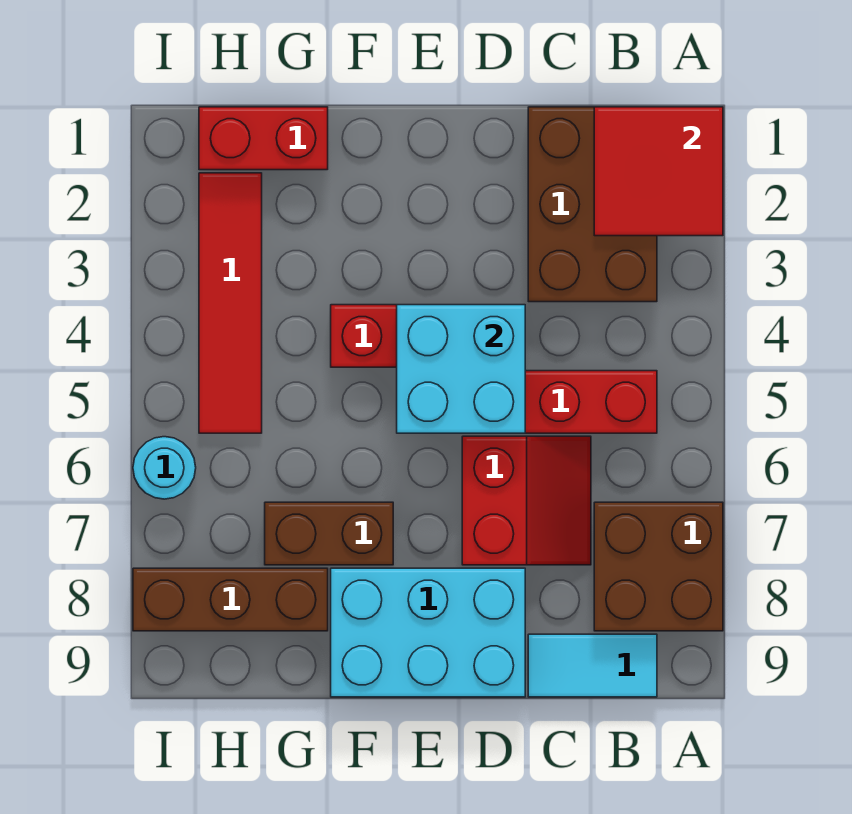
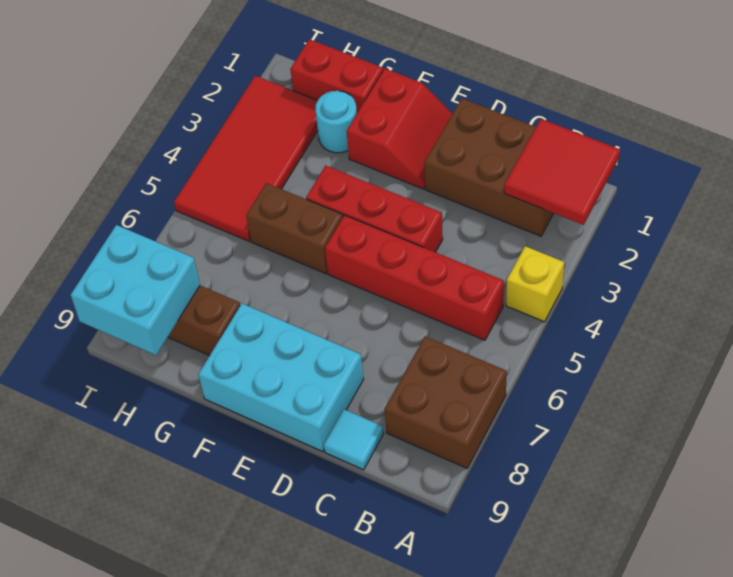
none -> yellow brick A4 level 1
brown brick B1:C3 level 1 -> brown brick B1:D2 level 1
cyan tile B9:C9 level 1 -> cyan tile C9 level 1
red slope C6:D7 level 1 top D -> red slope E1:F2 level 1 top F
cyan brick D4:E5 level 2 -> cyan brick H8:I9 level 2
brown brick F7:G7 level 1 -> brown brick F5:G5 level 1
red tile H2:H5 level 1 -> red tile H2:I5 level 1
cyan round brick I6 level 1 -> cyan round brick G2 level 1

